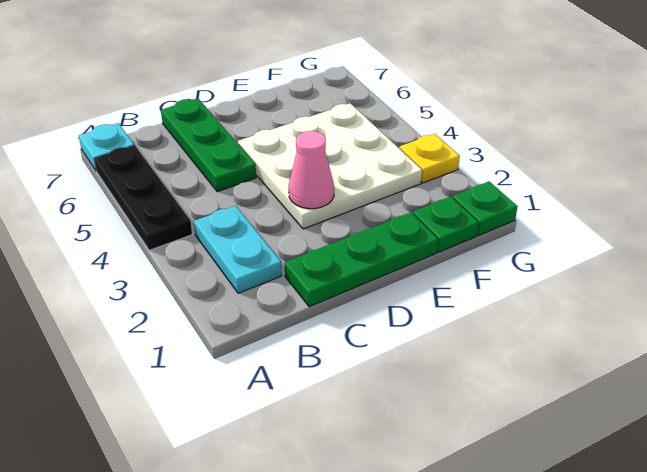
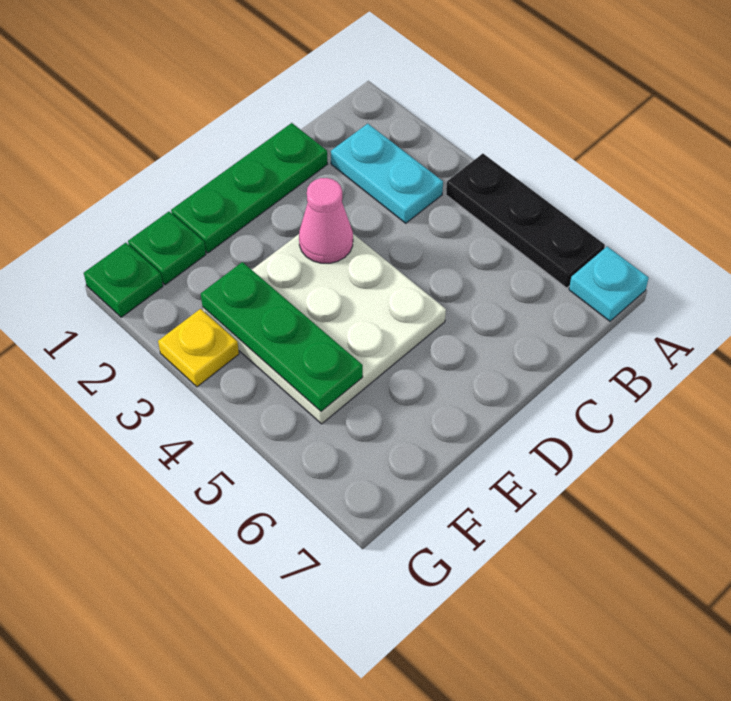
green plate C5:C7 level 1 -> green plate F3:F5 level 2

